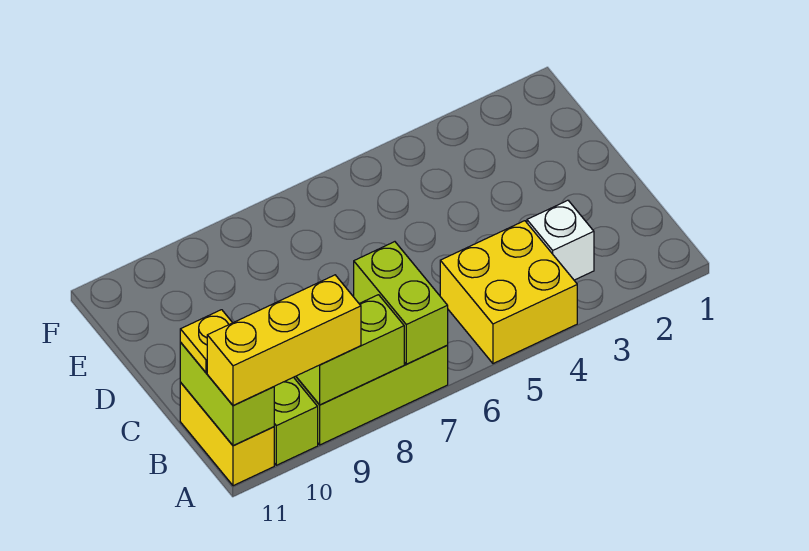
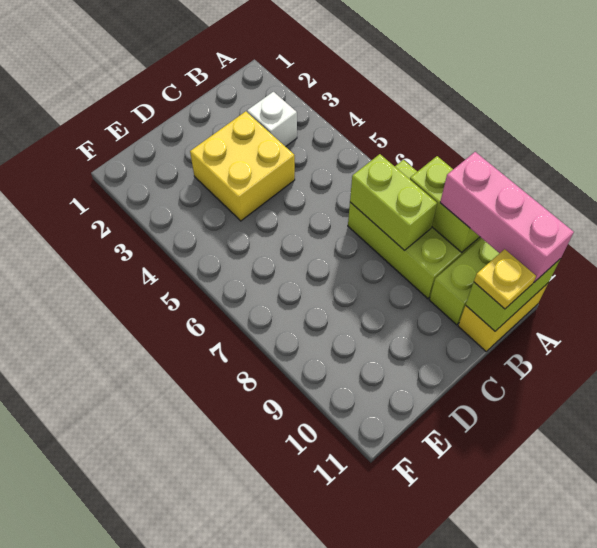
yellow brick A4:B5 level 1 -> yellow brick C3:D4 level 1
lime brick A7:B7 level 2 -> lime brick B7:B8 level 2
yellow brick A9:A11 level 3 -> pink brick A9:A11 level 3

